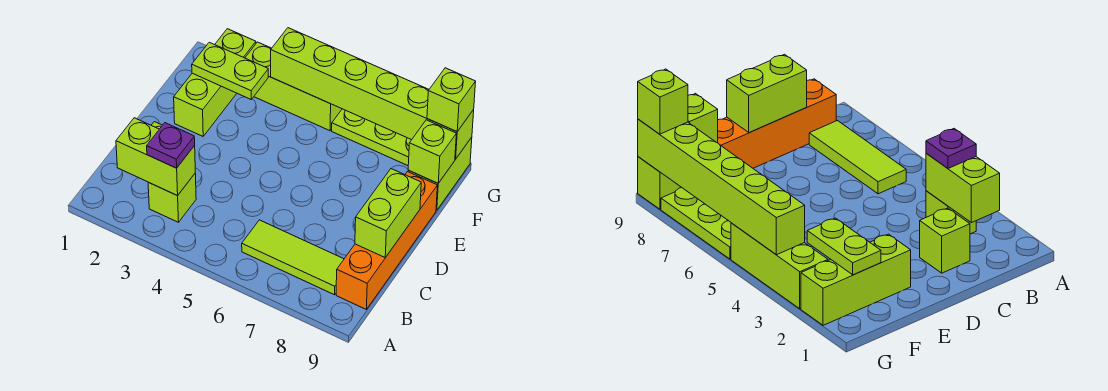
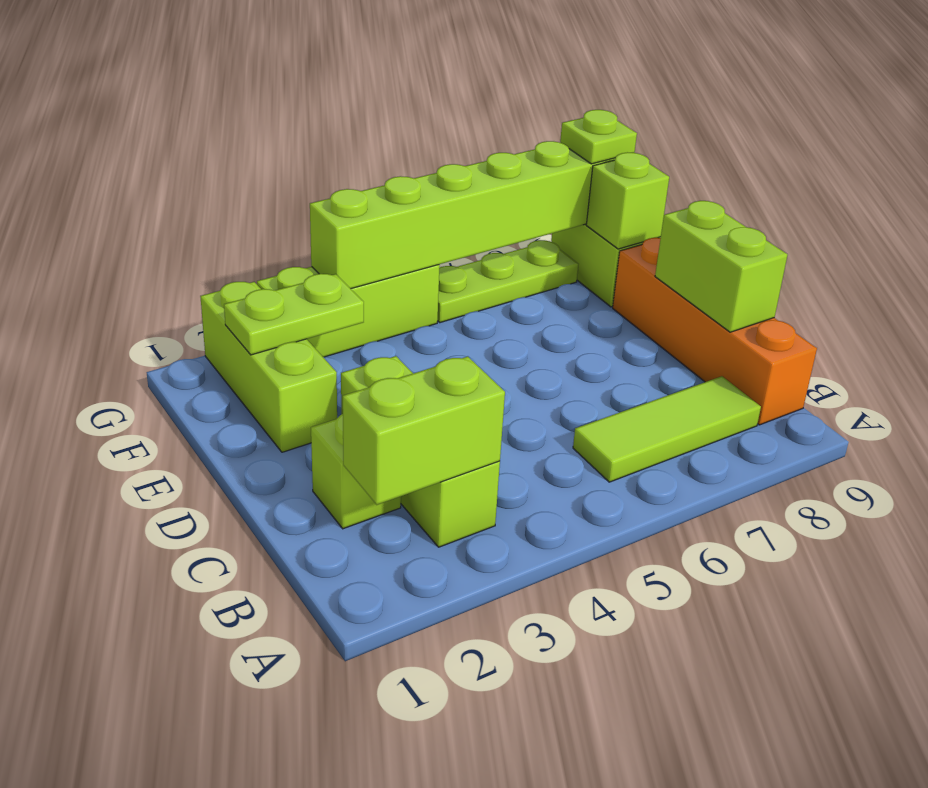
lime brick B3 level 1 -> lime brick B3:D3 level 1
purple plate B3 level 3 -> none
lime brick G9 level 3 -> lime plate G9 level 3

